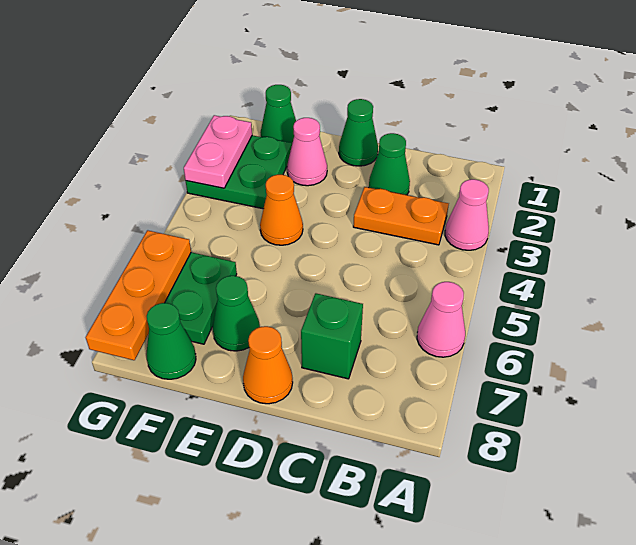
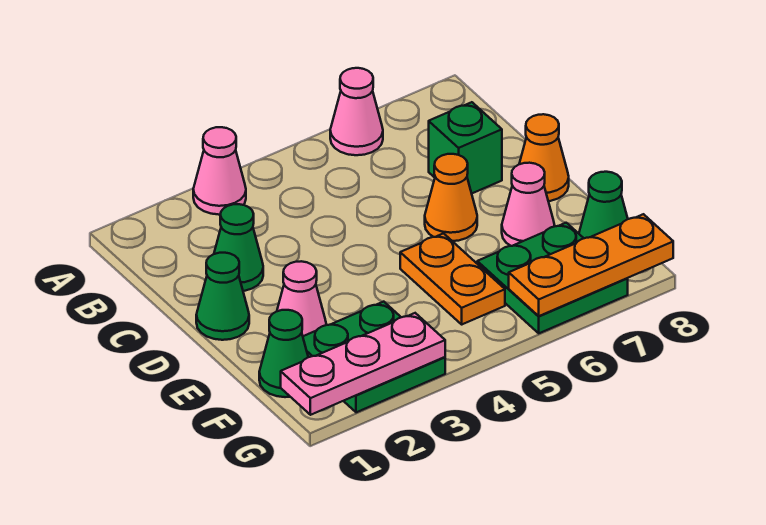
orange plate B3:C3 level 1 -> orange plate E5:F5 level 1
orange cone E4 level 1 -> orange cone D6 level 1
green cone E7 level 1 -> pink cone E7 level 1
pink plate G2:G3 level 2 -> pink plate G1:G3 level 2

